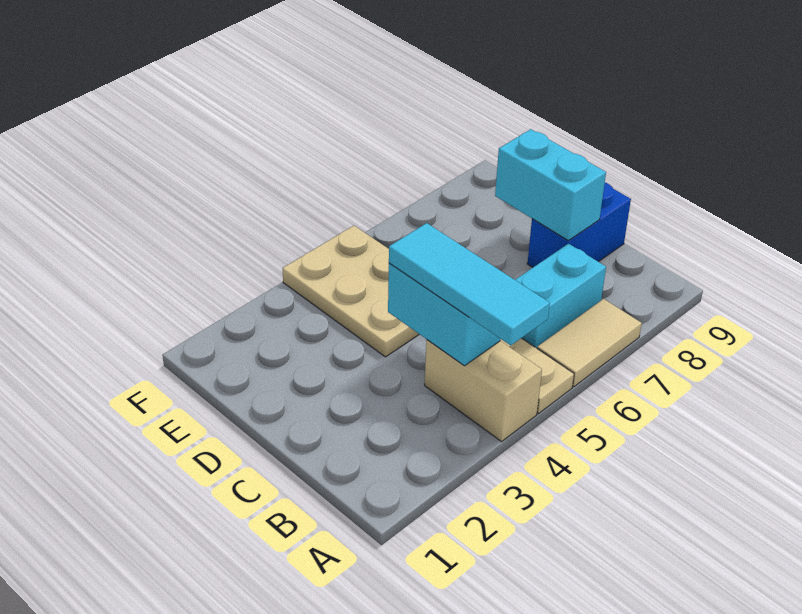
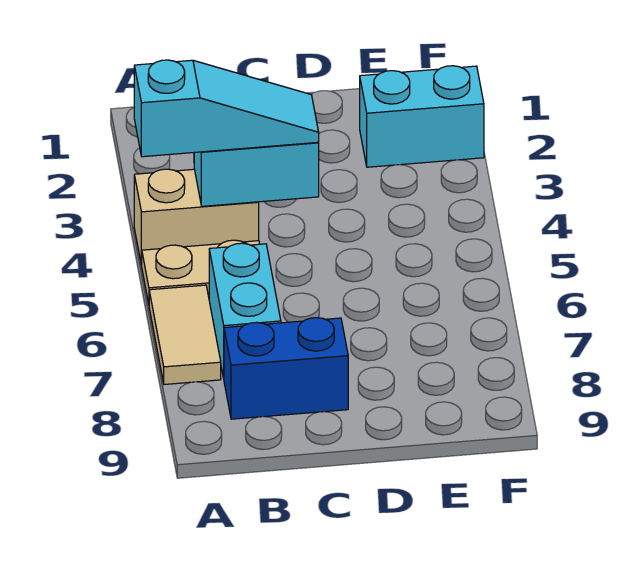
cyan tile A4:C4 level 3 -> cyan slope A4:C4 level 3 top A
blue brick C8:C9 level 1 -> blue brick B8:C8 level 1
cyan brick C8:D8 level 2 -> cyan brick E2:F2 level 1
tan plate D4:F5 level 1 -> none

